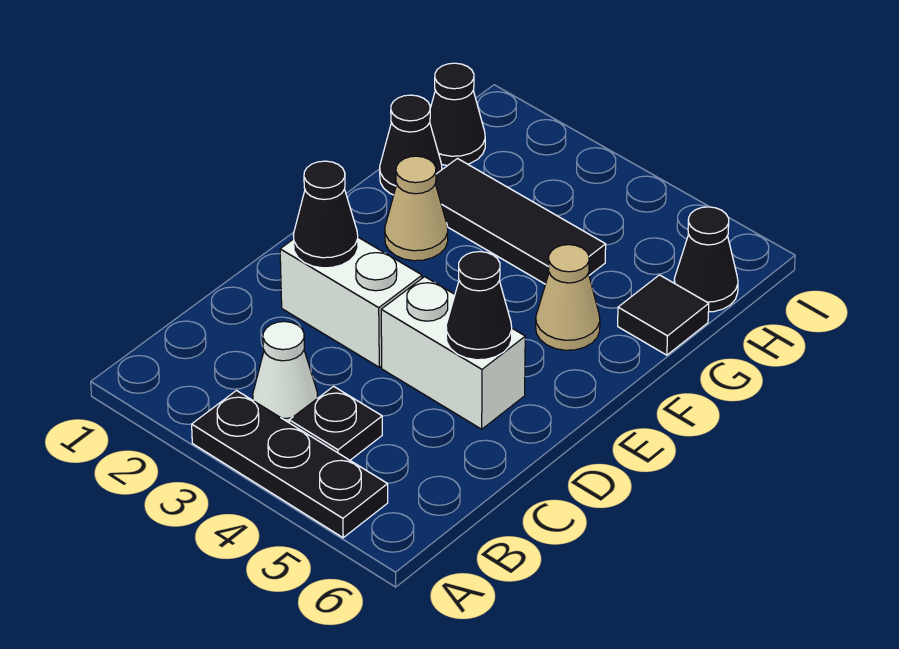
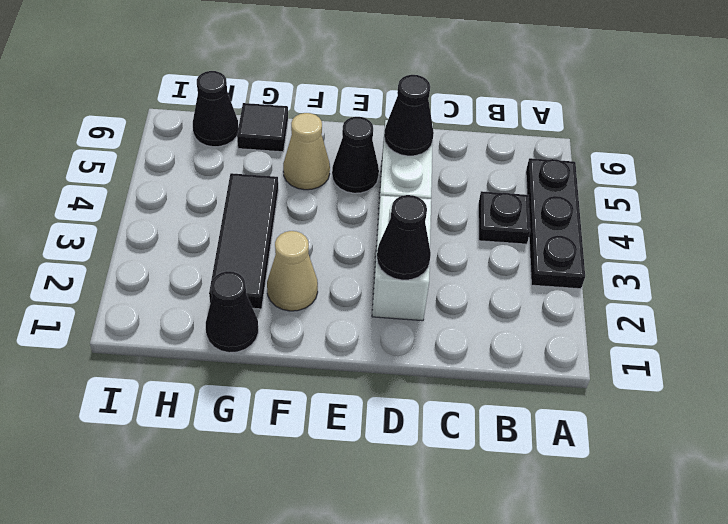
white cone B3 level 1 -> none
black cone H1 level 1 -> black cone E5 level 1

